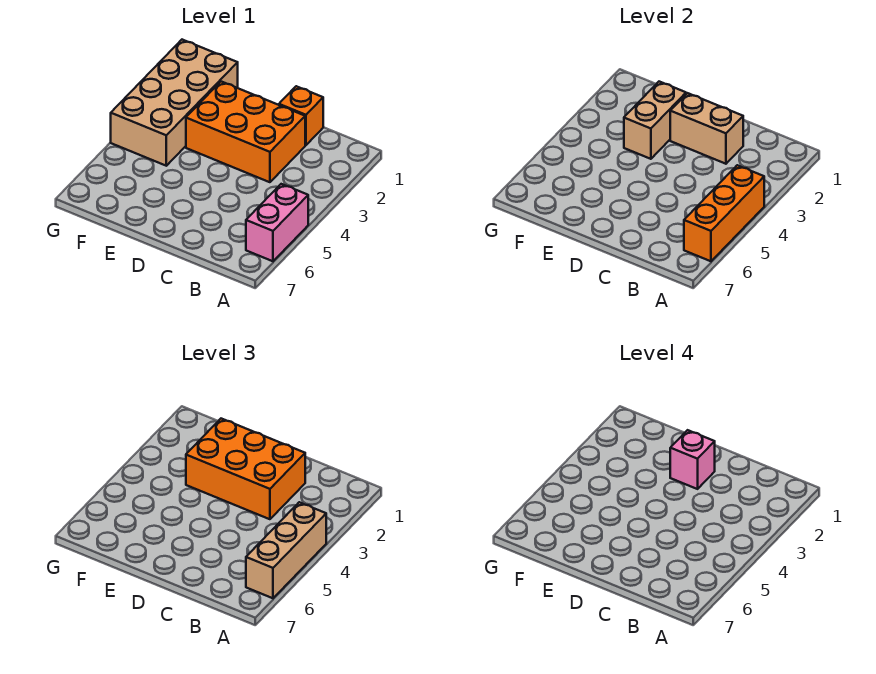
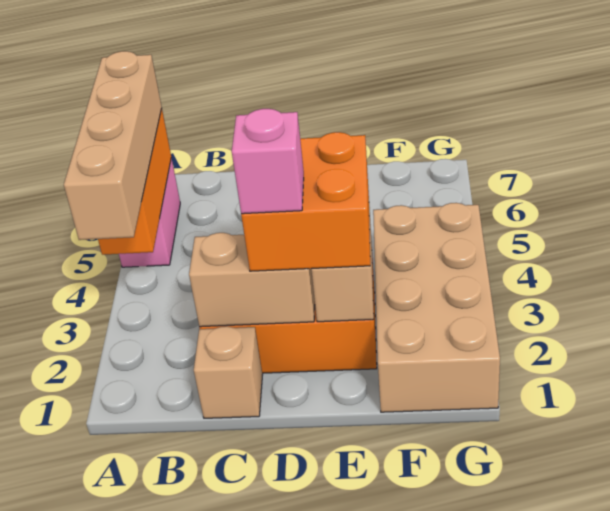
tan brick A4:A6 level 3 -> tan brick A3:A6 level 3
orange brick C1 level 1 -> tan brick C1 level 1
orange brick C2:E3 level 3 -> orange brick D2:E3 level 3

